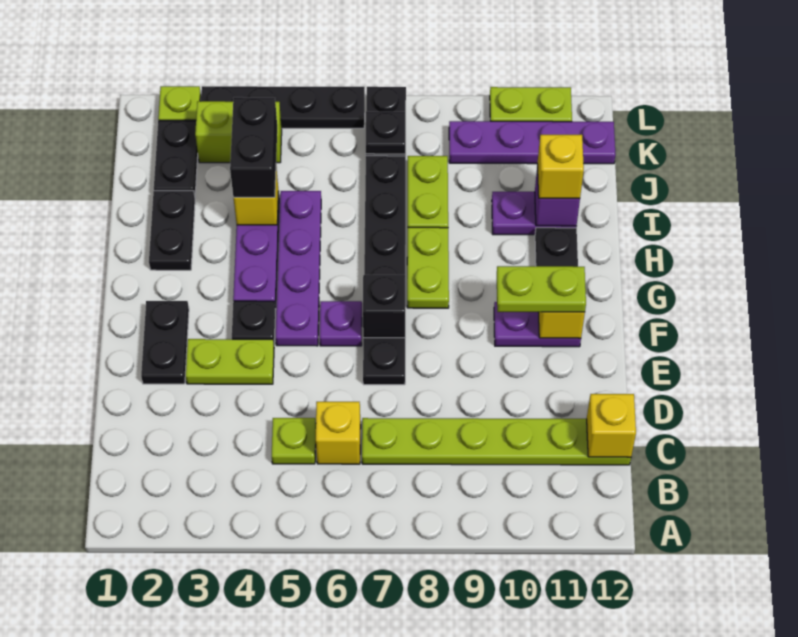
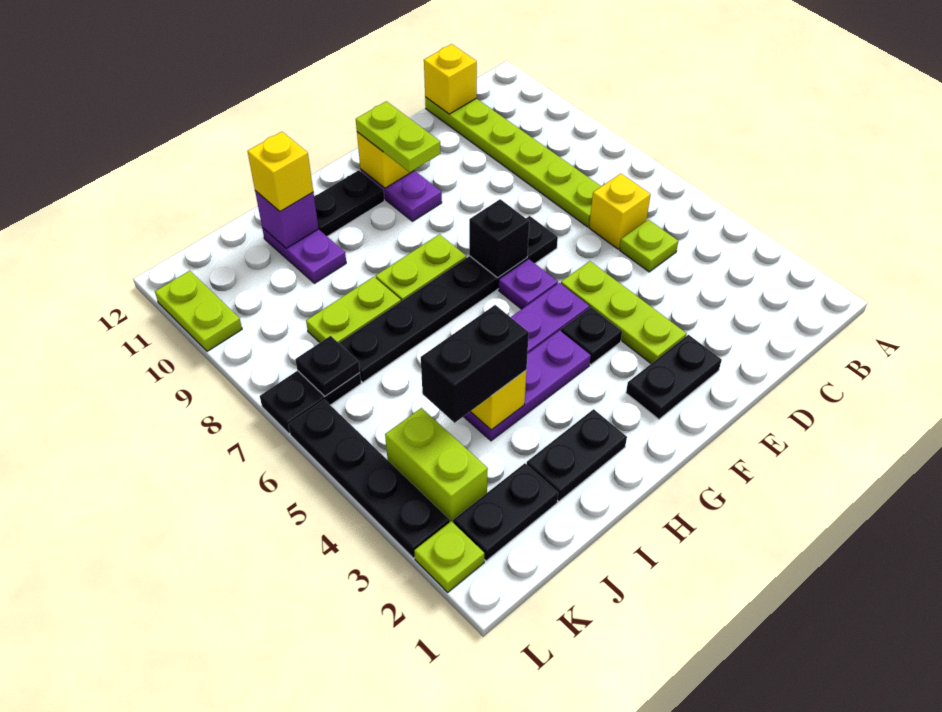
lime plate E3:E4 level 1 -> lime plate E3:E5 level 1
purple plate K9:K12 level 1 -> none

